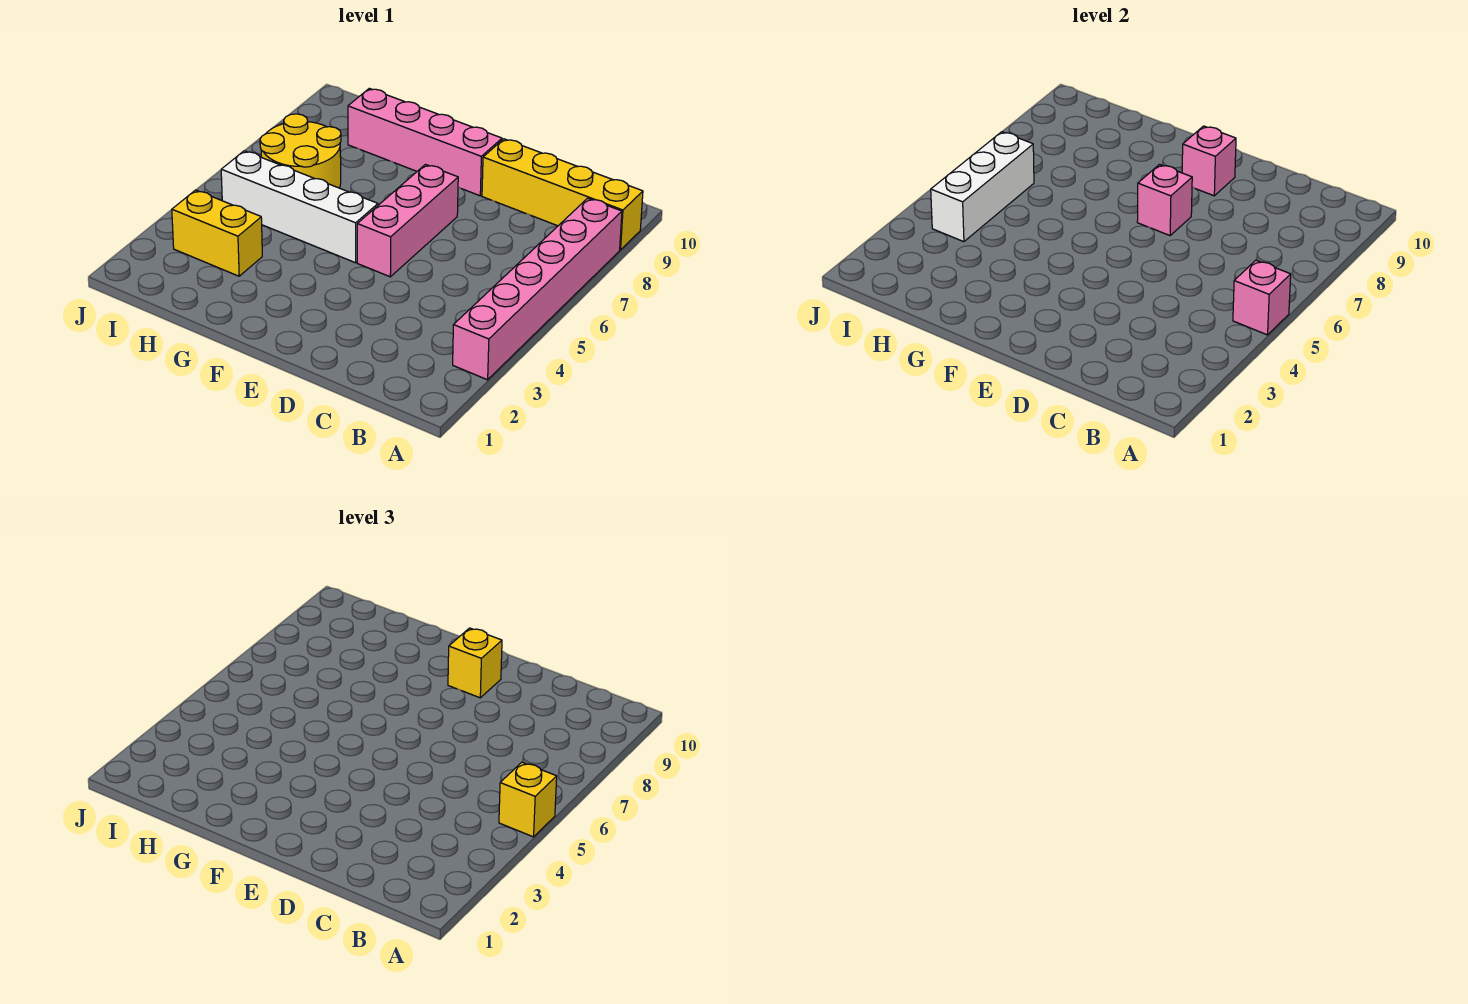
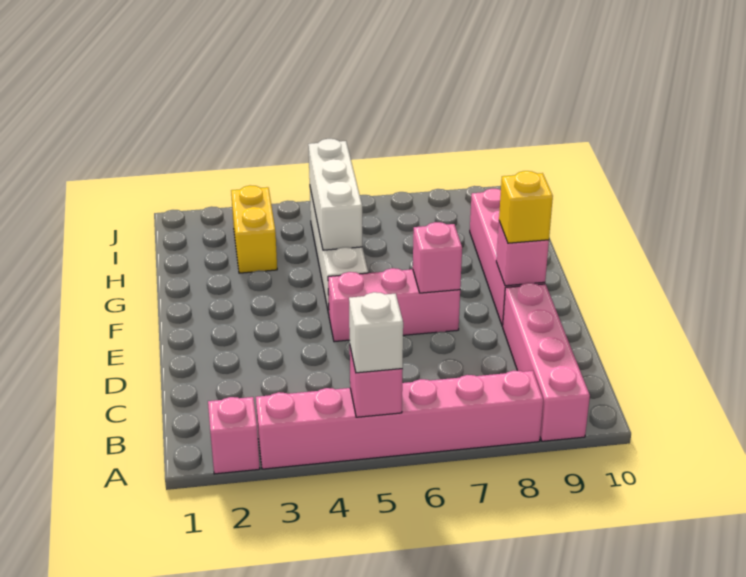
none -> pink brick A2 level 1
yellow brick A5 level 3 -> white brick A5 level 3
yellow brick A9:D9 level 1 -> pink brick A9:D9 level 1
yellow round brick H6:I7 level 1 -> none
white brick I4:I6 level 2 -> white brick G5:I5 level 2

